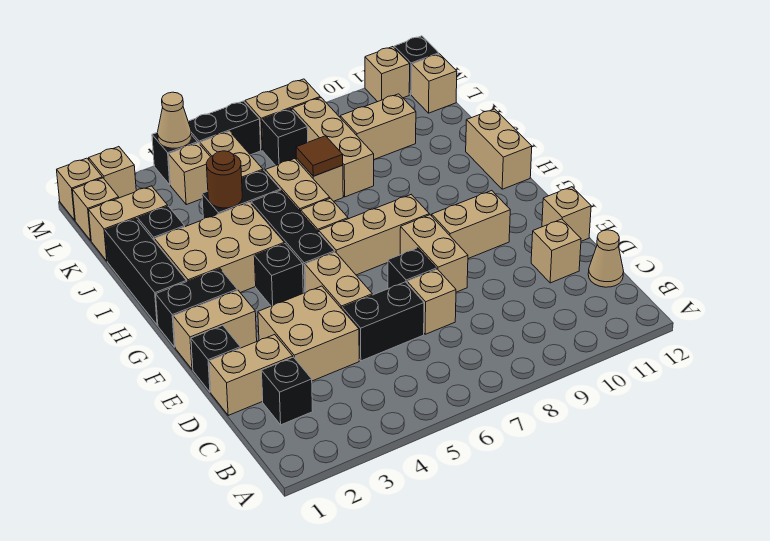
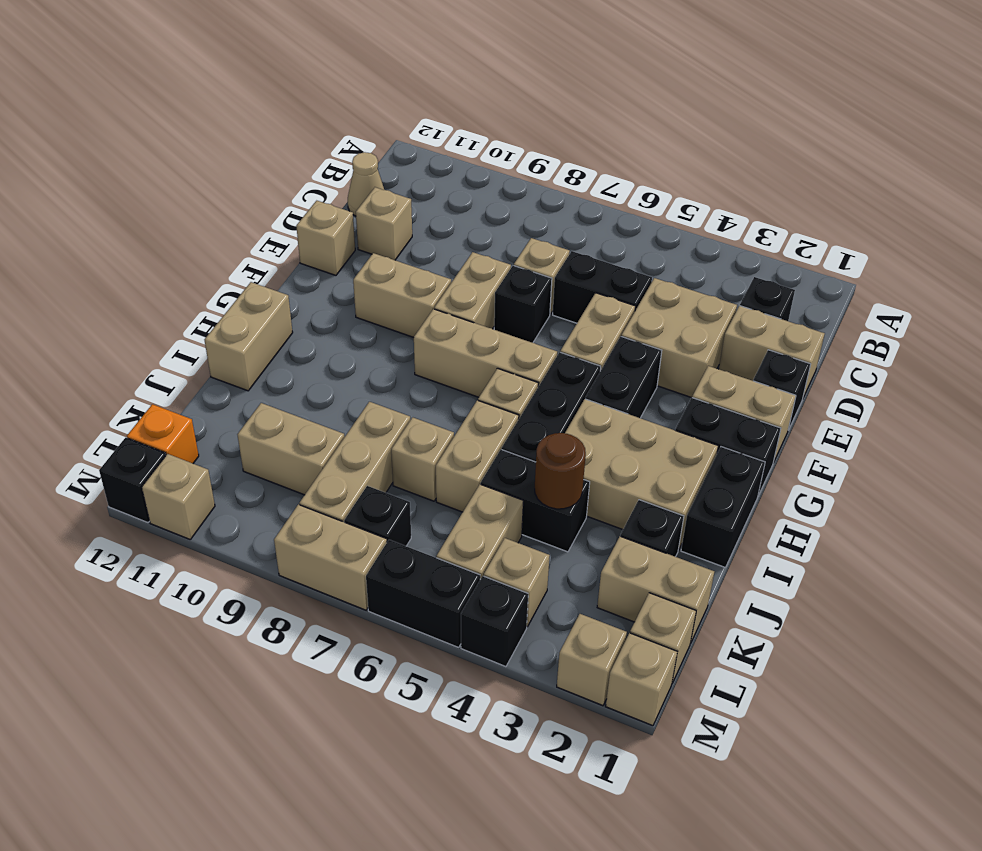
black brick G4 level 1 -> black brick F4:G4 level 1
black brick H1:J1 level 1 -> black brick H1:I1 level 1
brown tile J7 level 2 -> none
tan brick L12 level 1 -> orange brick L12 level 1
tan cone M4 level 2 -> none

